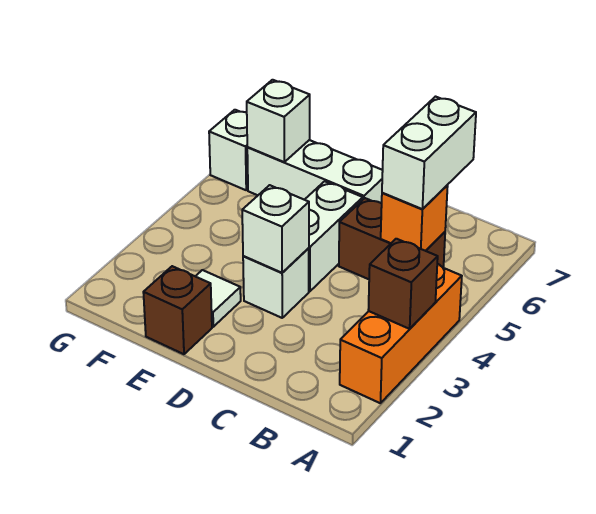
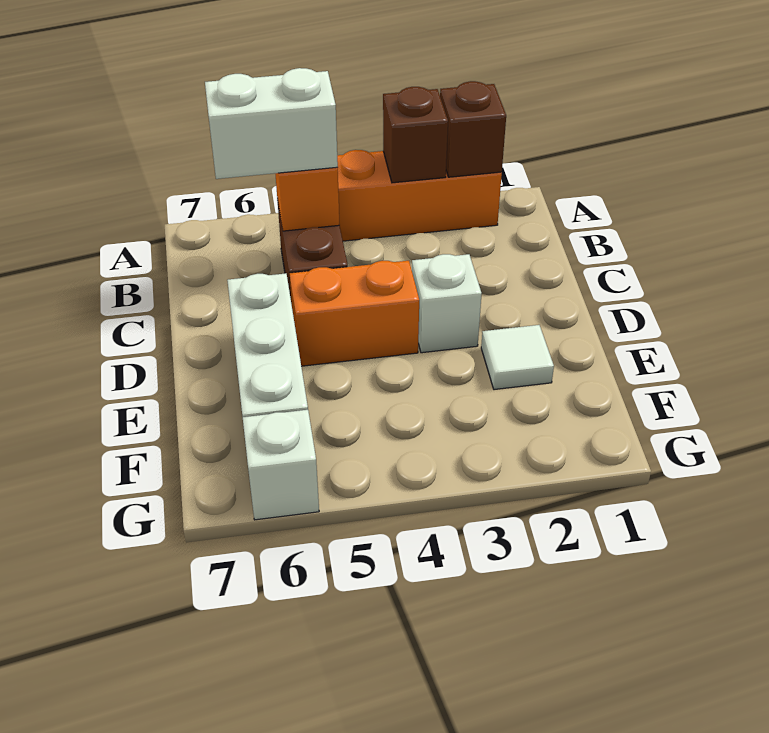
white brick D3 level 2 -> none
white brick D4:D5 level 1 -> orange brick D4:D5 level 1
brown brick E1 level 1 -> brown brick A2 level 2
white brick F6 level 2 -> none

